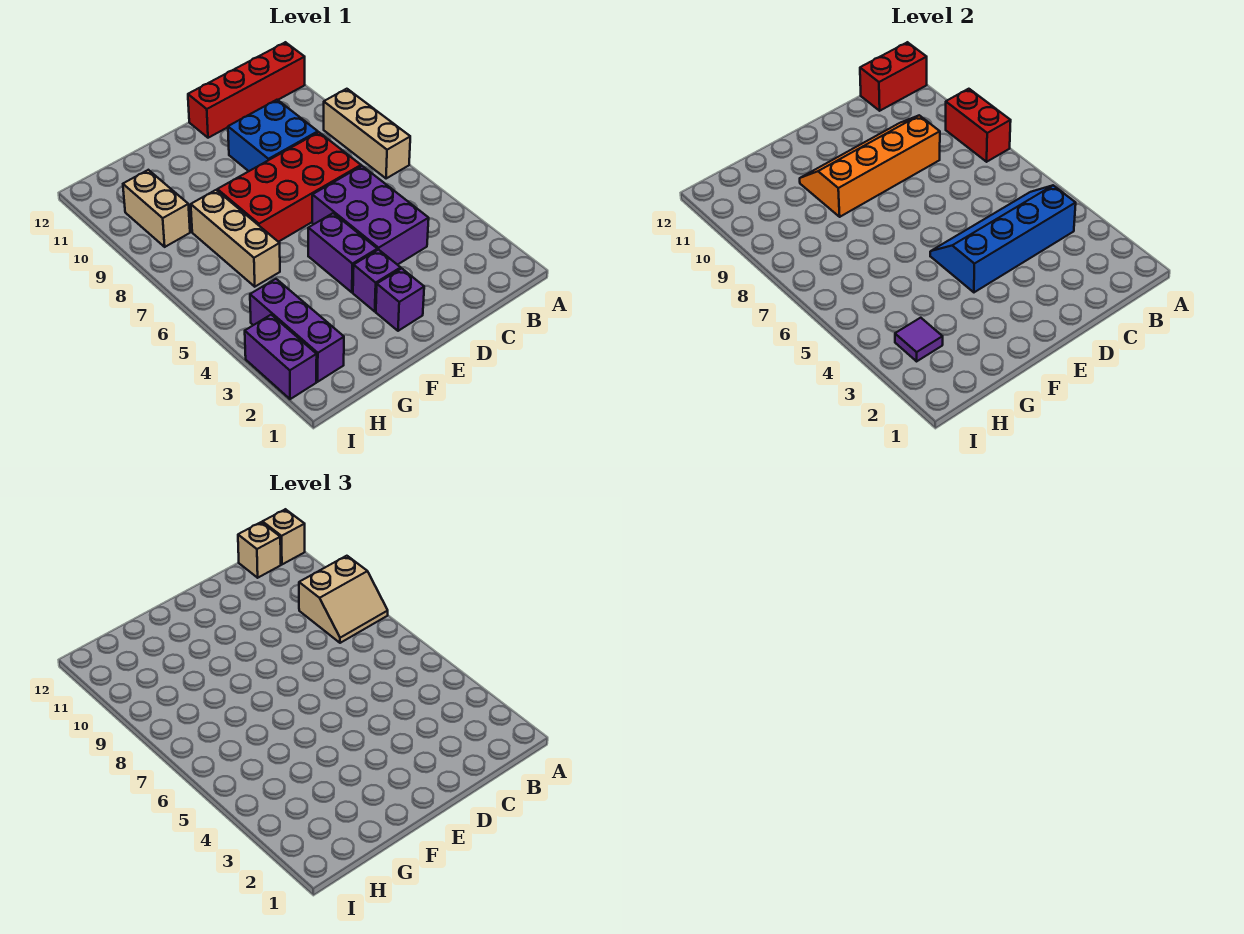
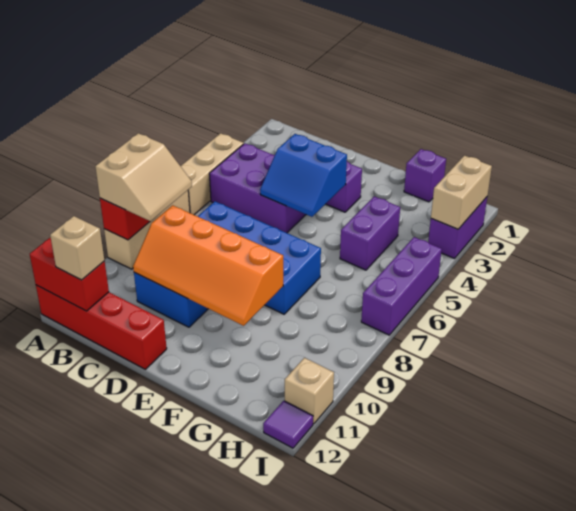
tan slope A8:B9 level 3 top 9 -> tan slope A8:B9 level 3 top A
tan brick A12 level 3 -> tan brick I11 level 1
blue slope B4:E5 level 2 top 4 -> blue slope D4:E5 level 2 top 4
purple brick C4:D6 level 1 -> purple brick B4:D5 level 1
red brick C7:F8 level 1 -> blue brick C7:F8 level 1
purple brick E2 level 1 -> purple brick G1 level 1
purple brick E4:E5 level 1 -> purple brick G4:G5 level 1
tan brick G6:G8 level 1 -> tan brick A4:A6 level 1
purple brick H2:H4 level 1 -> purple brick I5:I7 level 1
purple tile H3 level 2 -> purple tile I12 level 1
tan brick H9:H10 level 1 -> tan brick I2:I3 level 2

